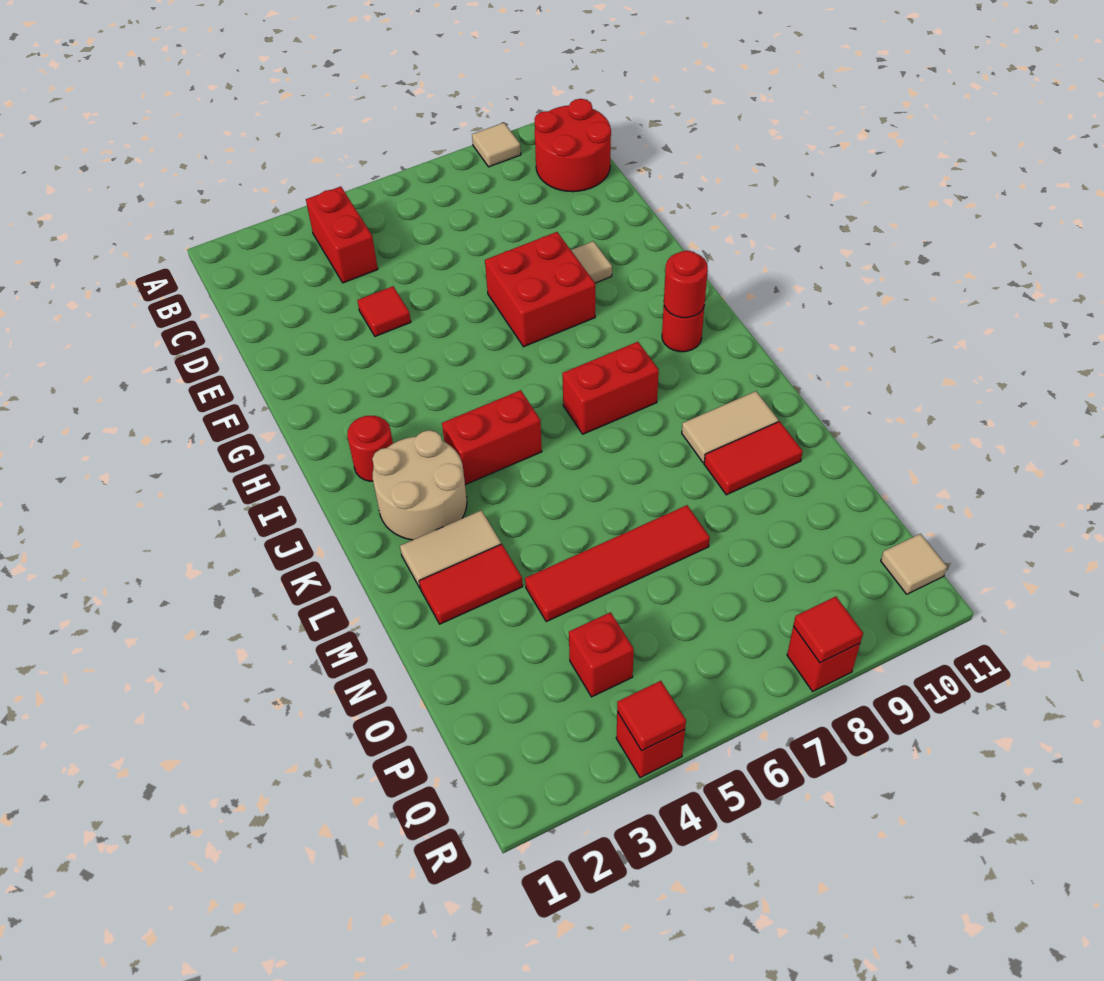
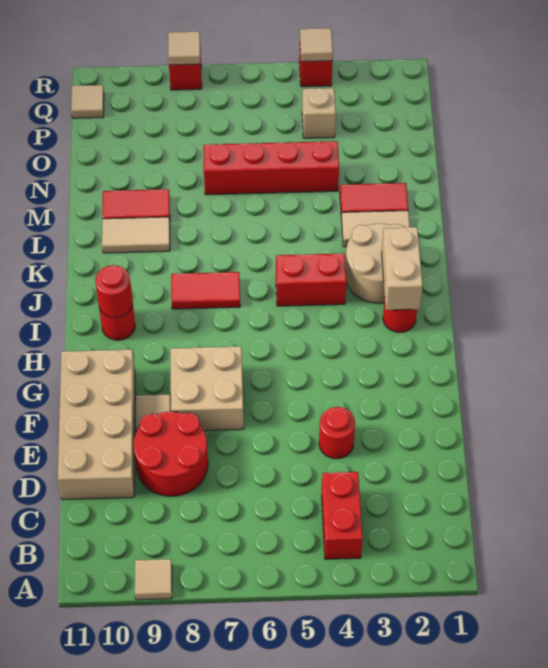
red round brick B10:C11 level 1 -> red round brick D8:E9 level 1
none -> tan brick D10:G11 level 1
red tile E4 level 1 -> red round brick E4 level 1
red brick F7:G8 level 1 -> tan brick F7:G8 level 1
none -> tan brick I2:J2 level 2
red brick J7:J8 level 1 -> red tile J7:J8 level 1
red tile N4:N7 level 1 -> red brick N4:N7 level 1
red brick P4 level 1 -> tan brick P4 level 1
red tile R4 level 2 -> tan tile R4 level 2
red tile R8 level 2 -> tan tile R8 level 2

